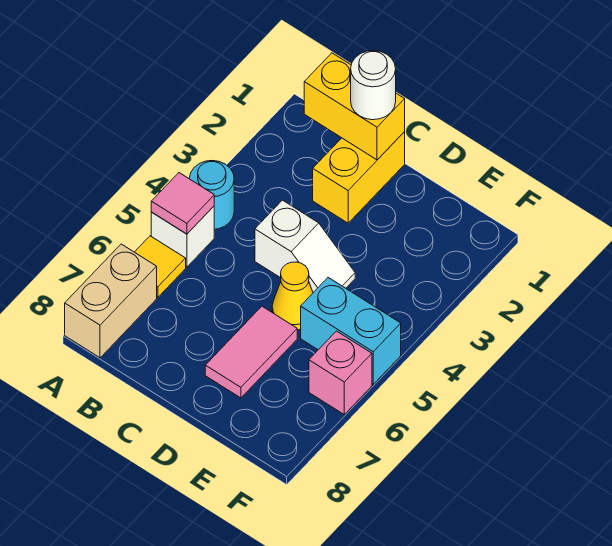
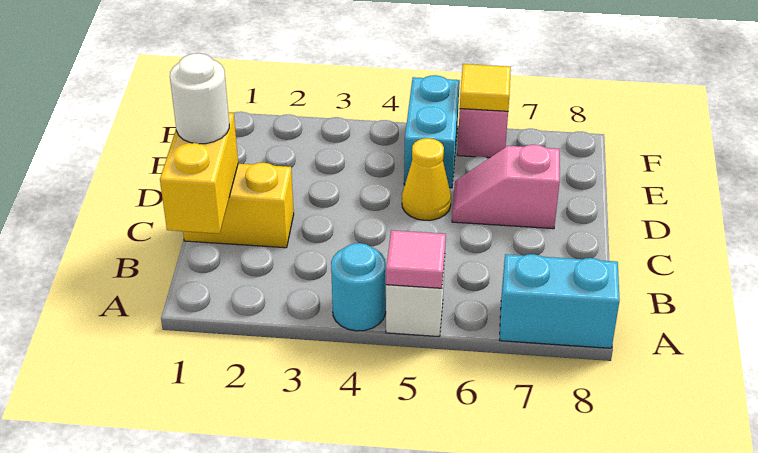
yellow tile A6 level 1 -> yellow tile F6 level 2
tan brick A7:A8 level 1 -> cyan brick A7:A8 level 1
white slope C4:D4 level 1 top C -> none
pink tile D6:D7 level 1 -> pink slope D6:D7 level 1 top 7

